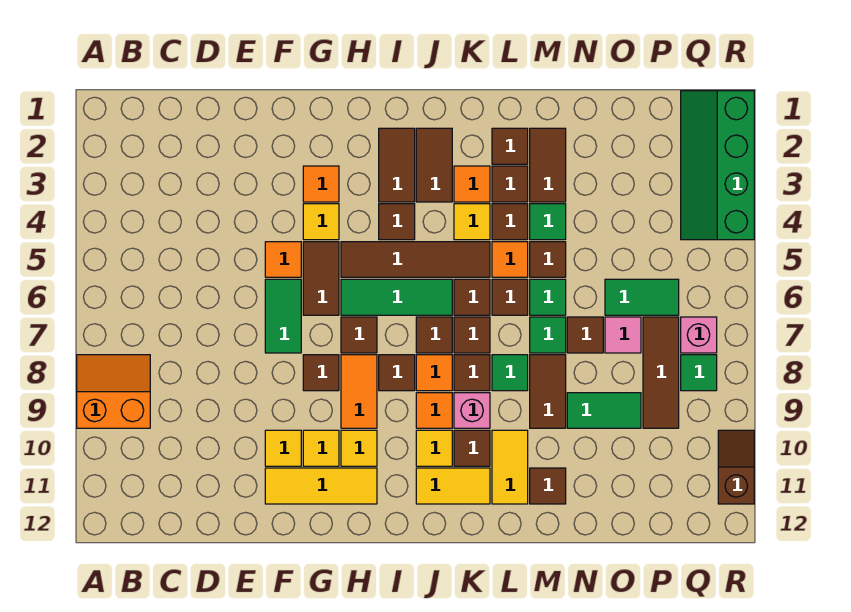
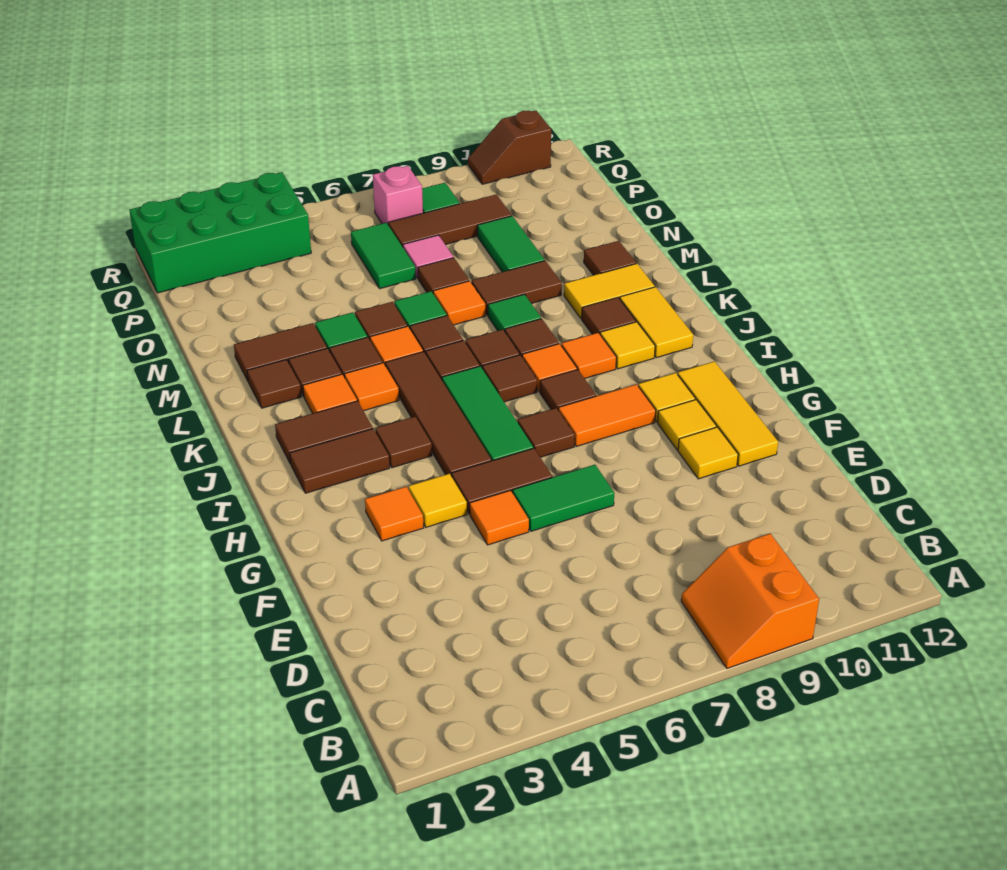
brown tile G8 level 1 -> none
yellow tile K4 level 1 -> orange tile K4 level 1
pink brick K9 level 1 -> none
green tile M7 level 1 -> orange tile M7 level 1
green slope Q1:R4 level 1 top R -> green brick Q1:R4 level 1

